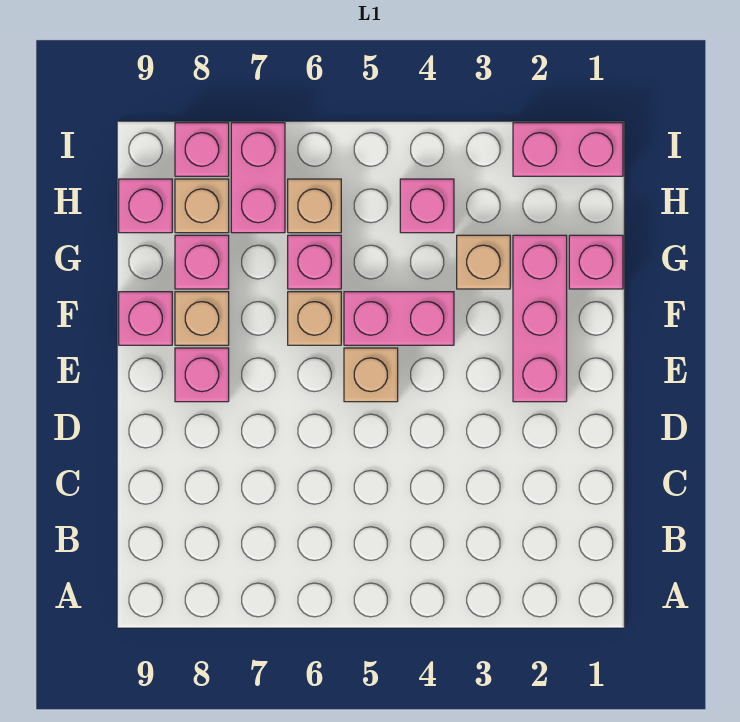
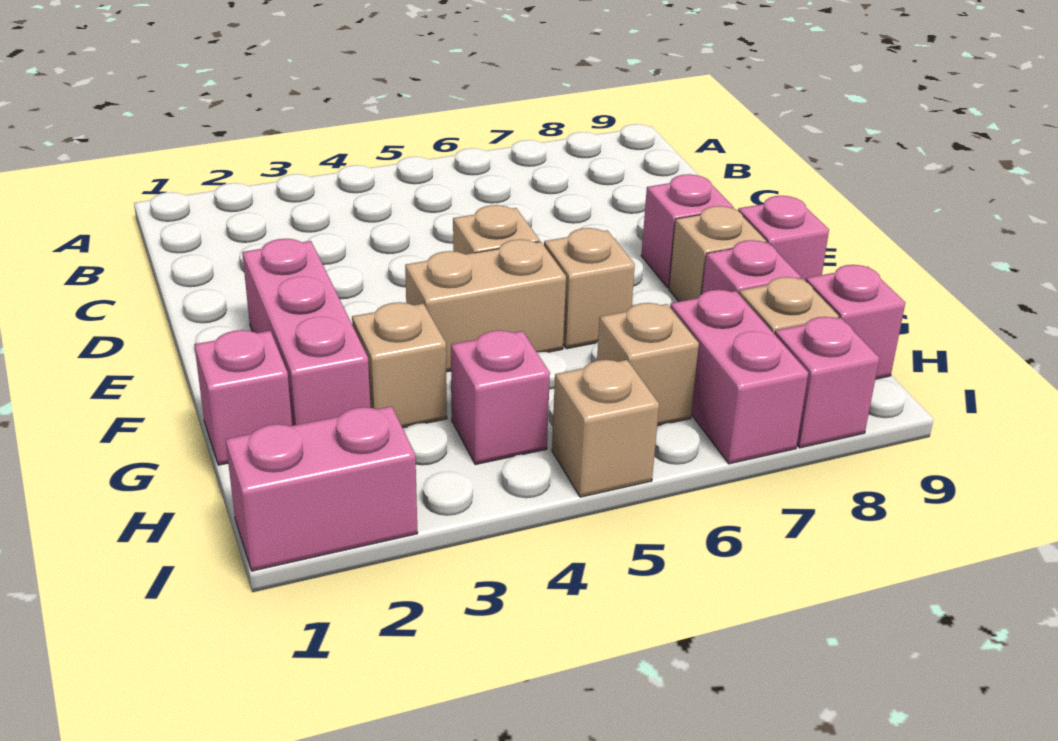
pink brick F4:F5 level 1 -> tan brick F4:F5 level 1
pink brick G6 level 1 -> none
none -> tan brick I5 level 1

